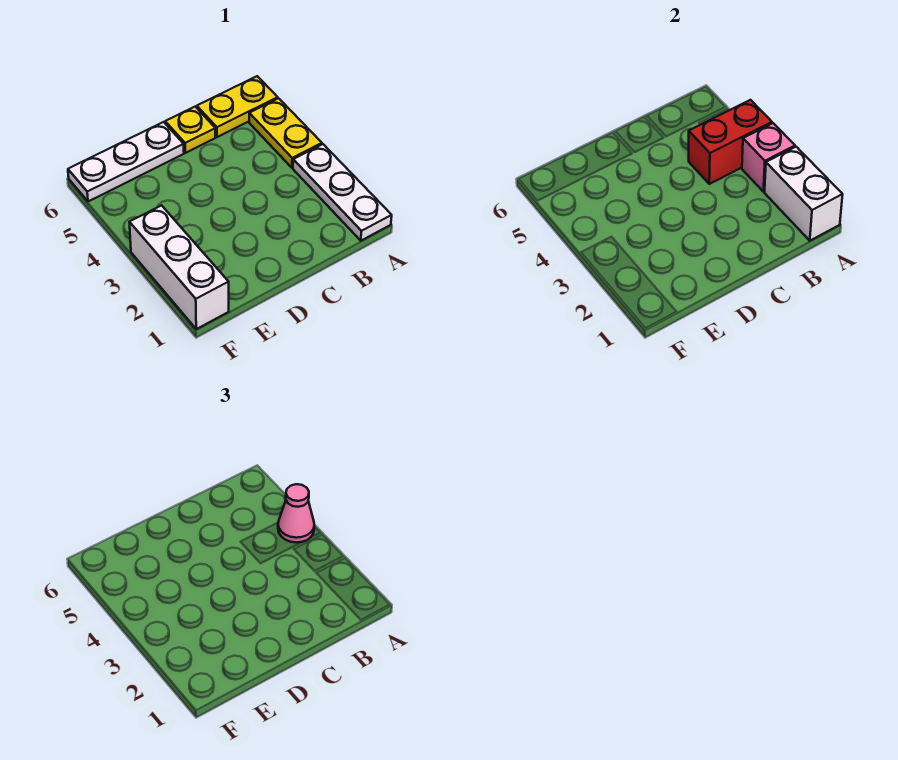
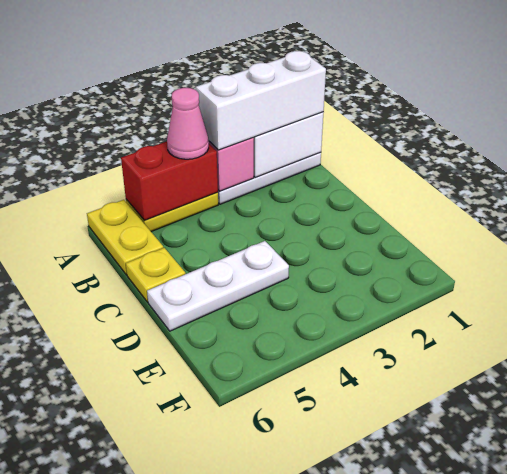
red brick A4:B4 level 2 -> red brick A4:A5 level 2
white plate D6:F6 level 1 -> white plate D4:D6 level 1
white brick F1:F3 level 1 -> white brick A1:A3 level 3

